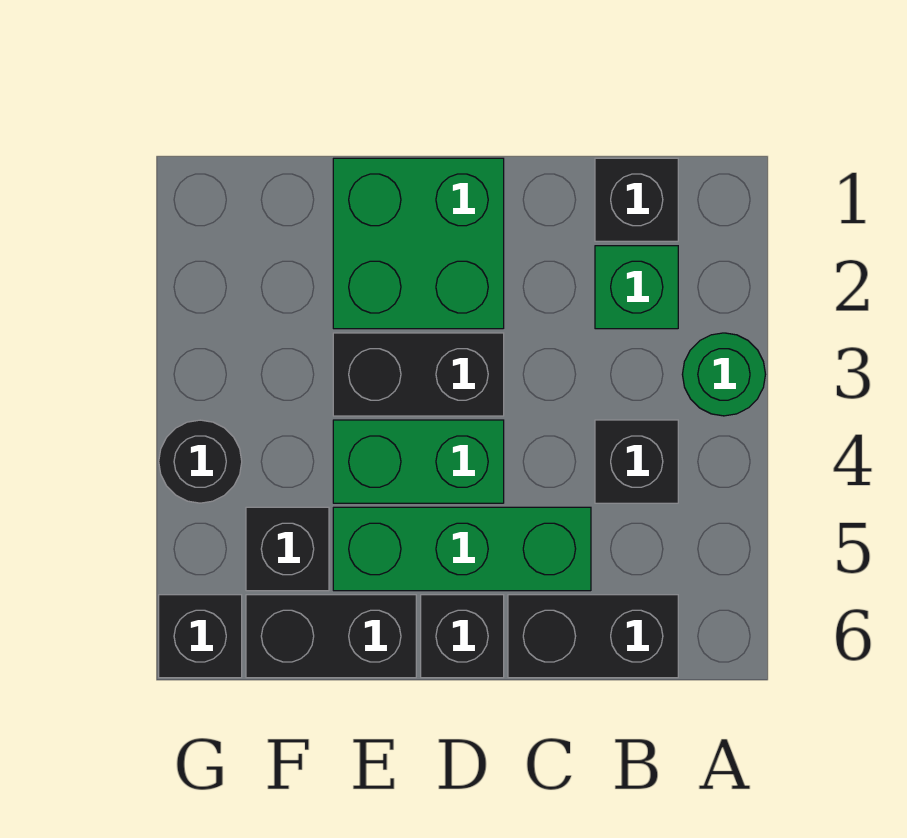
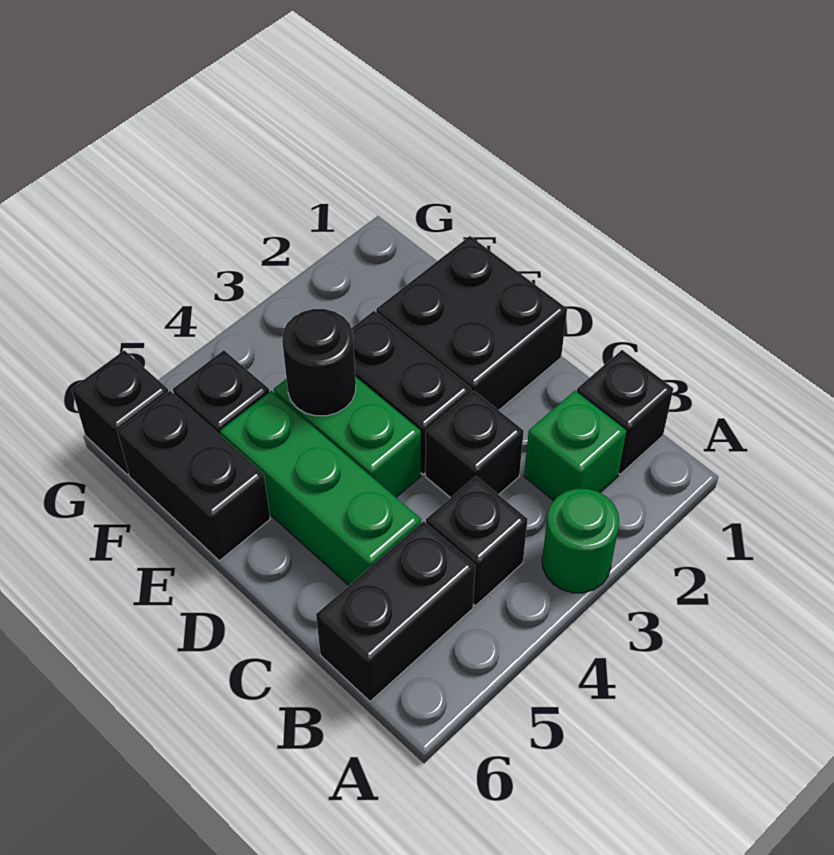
black brick B6:C6 level 1 -> black brick B5:B6 level 1
green brick D1:E2 level 1 -> black brick D1:E2 level 1
black brick D6 level 1 -> black brick C3 level 1
black round brick G4 level 1 -> black round brick E4 level 2

